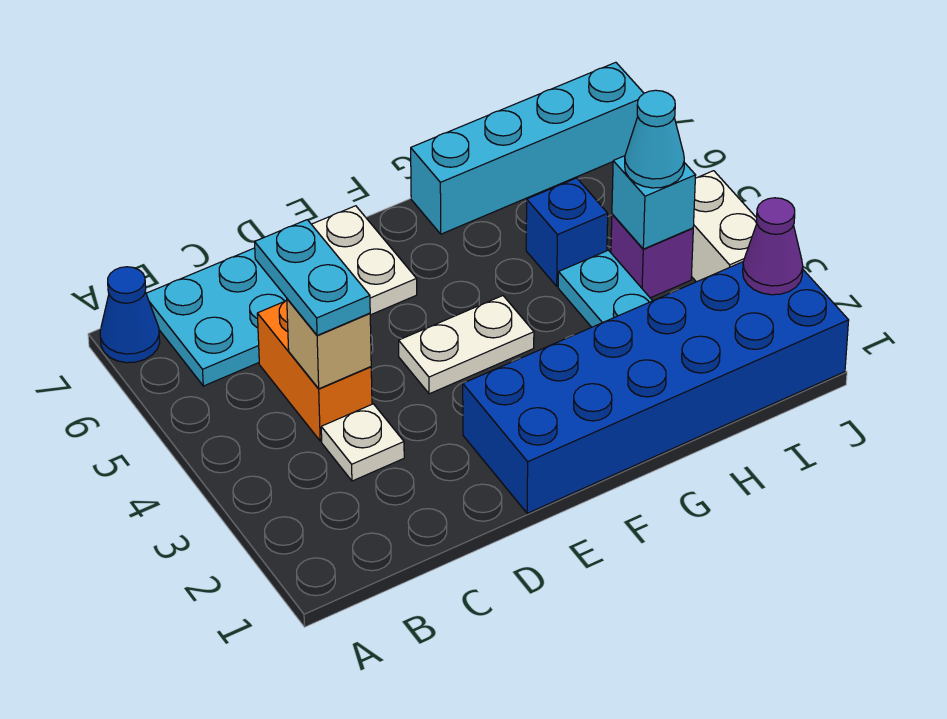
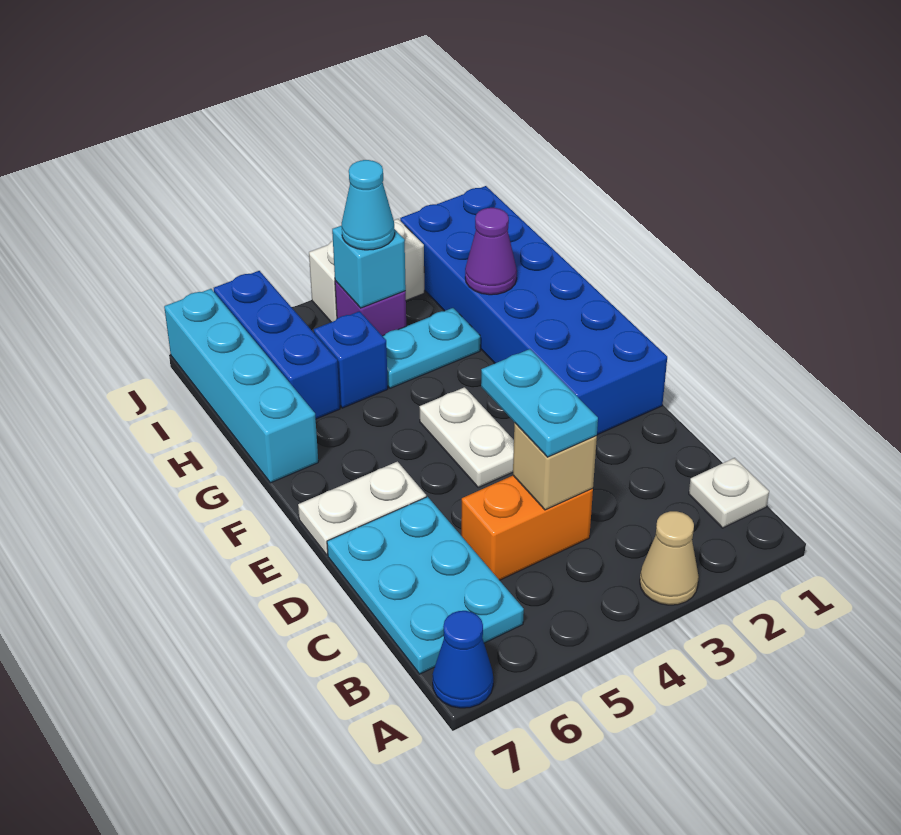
none -> tan cone A3 level 1
white plate C3 level 1 -> white plate B1 level 1
cyan plate C4:C5 level 3 -> cyan plate C4:D4 level 3
none -> blue brick H6:J6 level 1
purple cone J2 level 2 -> purple cone H2 level 2

